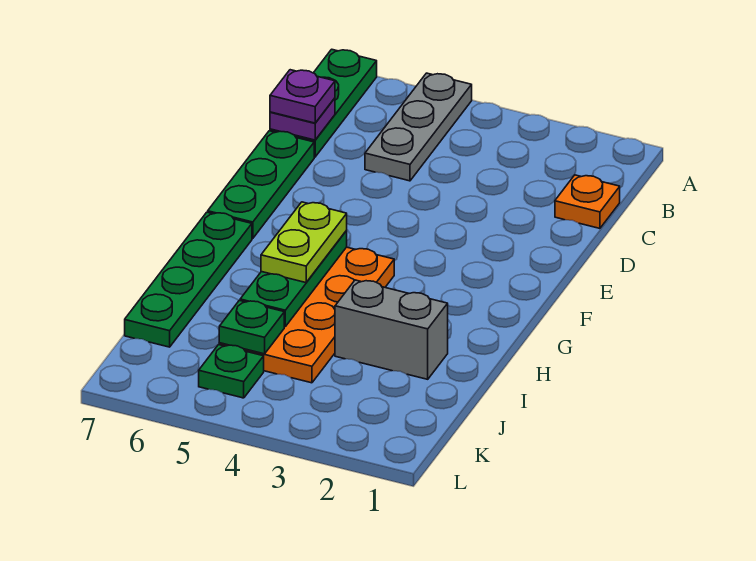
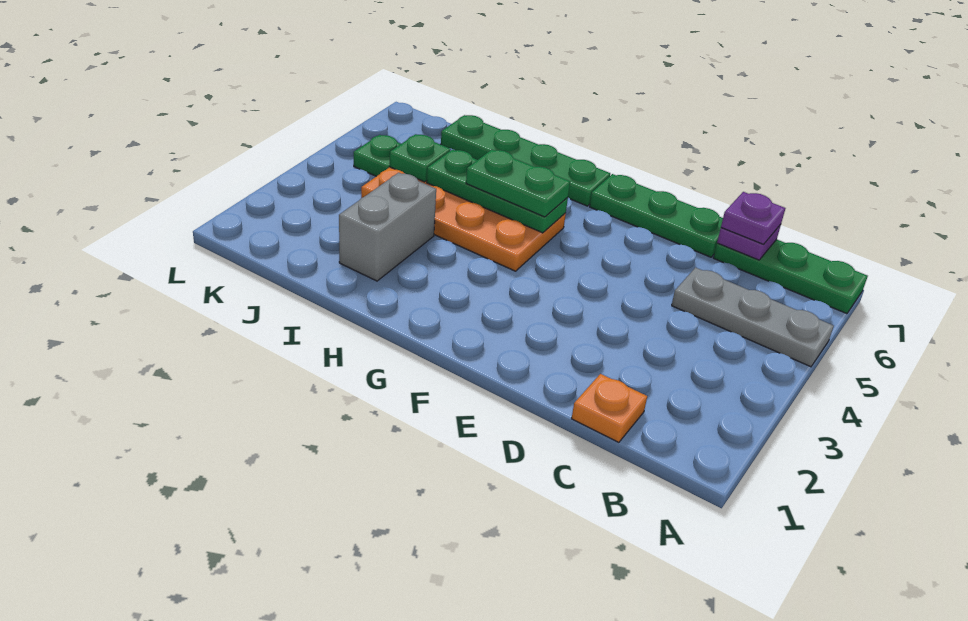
lime plate G5:H5 level 3 -> green plate G5:H5 level 3

